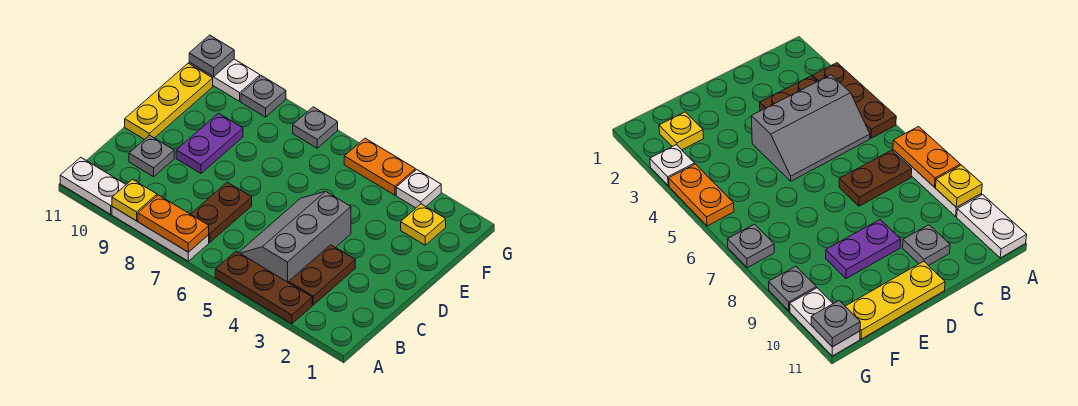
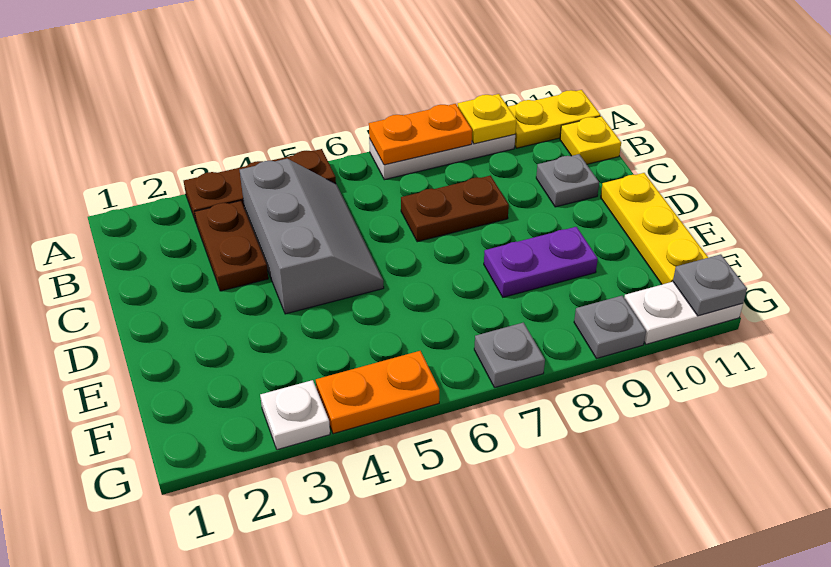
white plate A10:A11 level 1 -> yellow plate A10:A11 level 1
brown plate B7:C7 level 1 -> brown plate C7:C8 level 1
purple plate D9:E9 level 1 -> purple plate E8:E9 level 1
yellow plate F2 level 1 -> yellow plate B11 level 1

